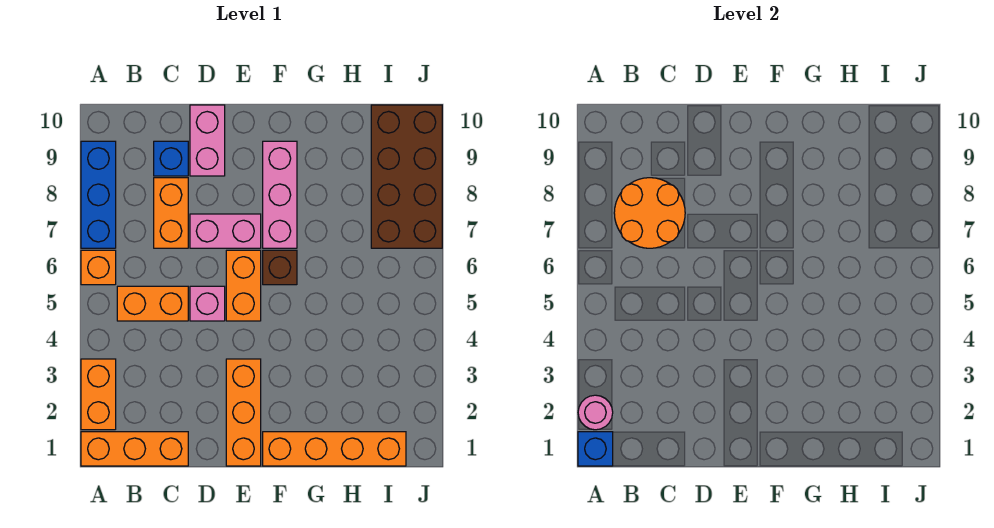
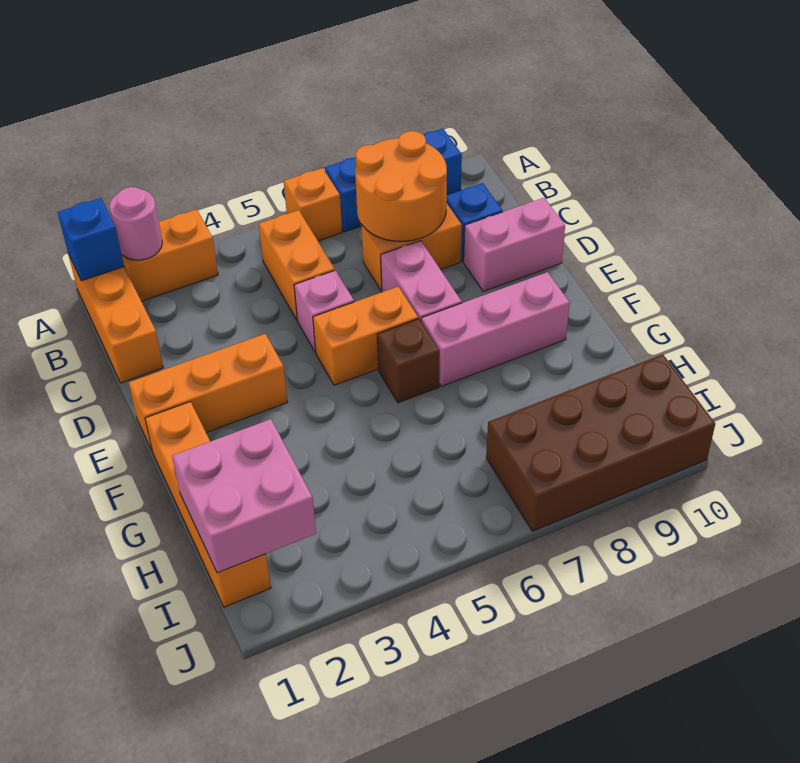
none -> pink brick H1:I2 level 2

